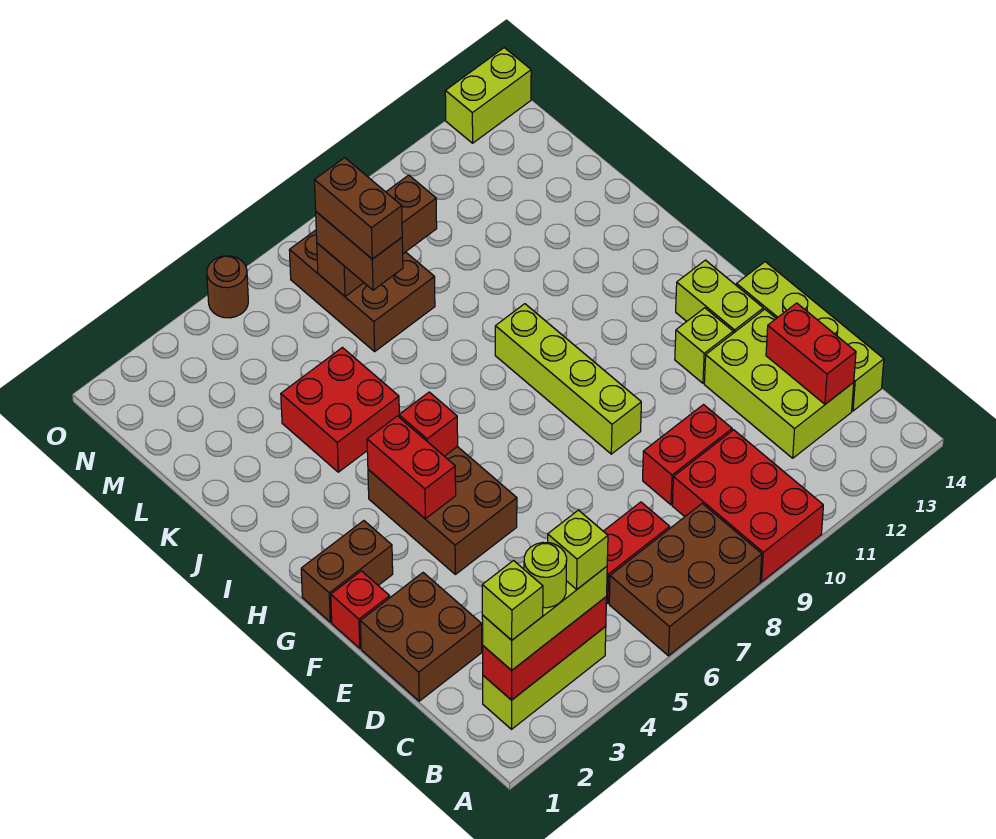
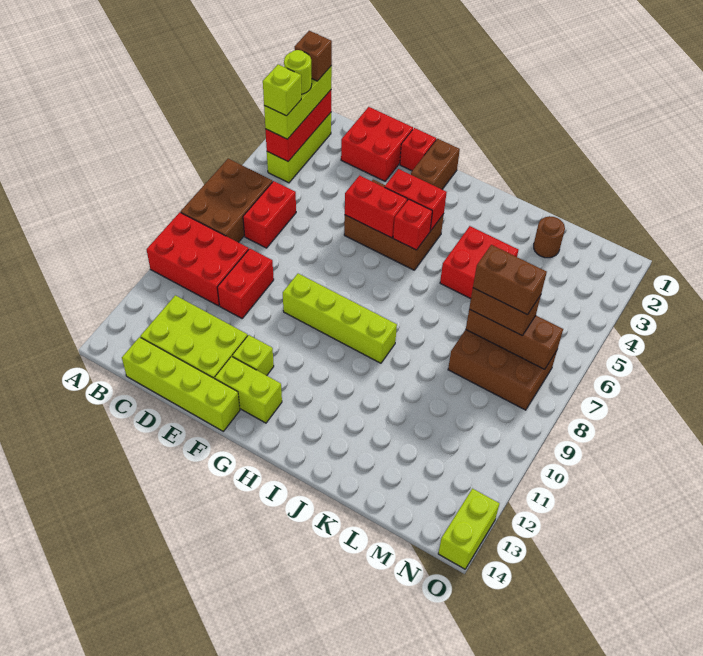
lime brick B2 level 4 -> brown brick B2 level 4
red brick C13:D13 level 2 -> red brick F5:G5 level 2
brown brick D1:E2 level 1 -> red brick D1:E2 level 1
brown brick M7:M9 level 2 -> brown brick L7:N7 level 2
brown round brick O5 level 1 -> brown round brick L2 level 1

